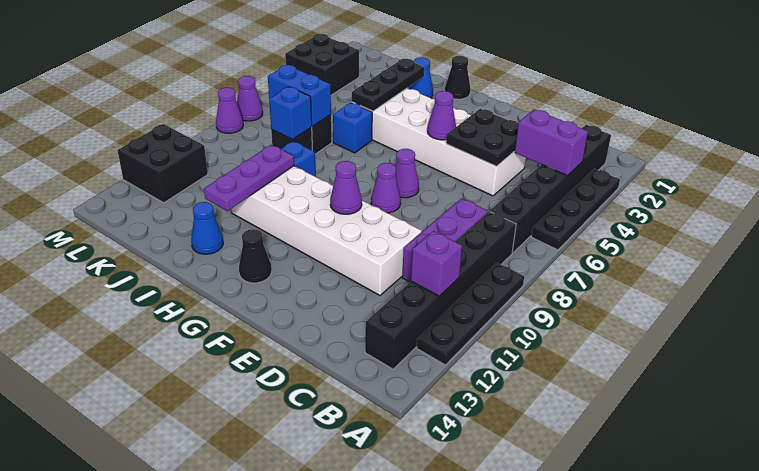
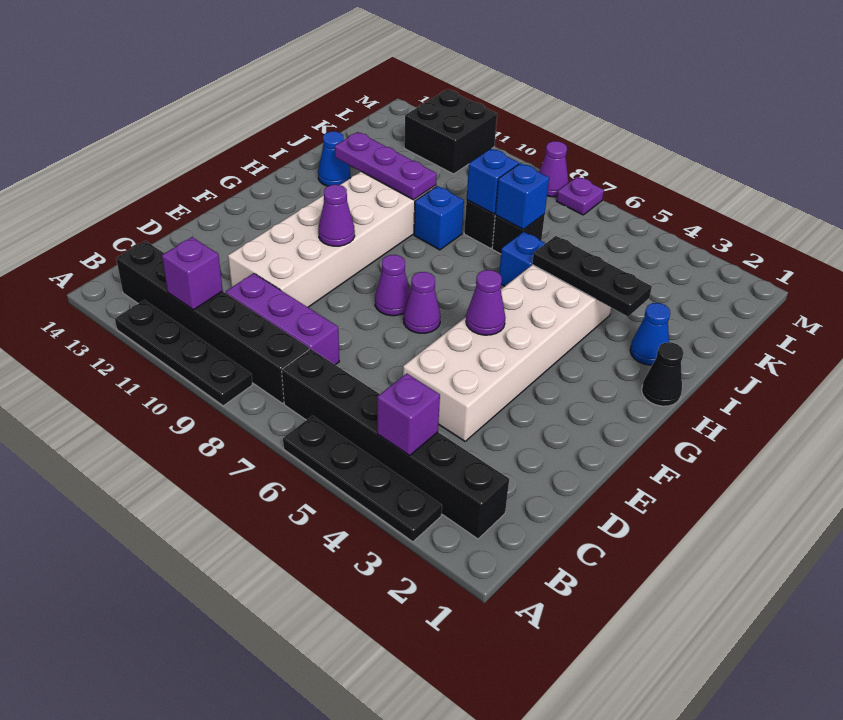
purple brick B4:C4 level 2 -> purple brick B4 level 2
black plate D4:E5 level 2 -> none
black cone G13 level 1 -> none
blue brick J7:K7 level 2 -> blue brick J7 level 2
black brick L3:M4 level 1 -> none
purple cone M7 level 1 -> purple plate M7 level 1

